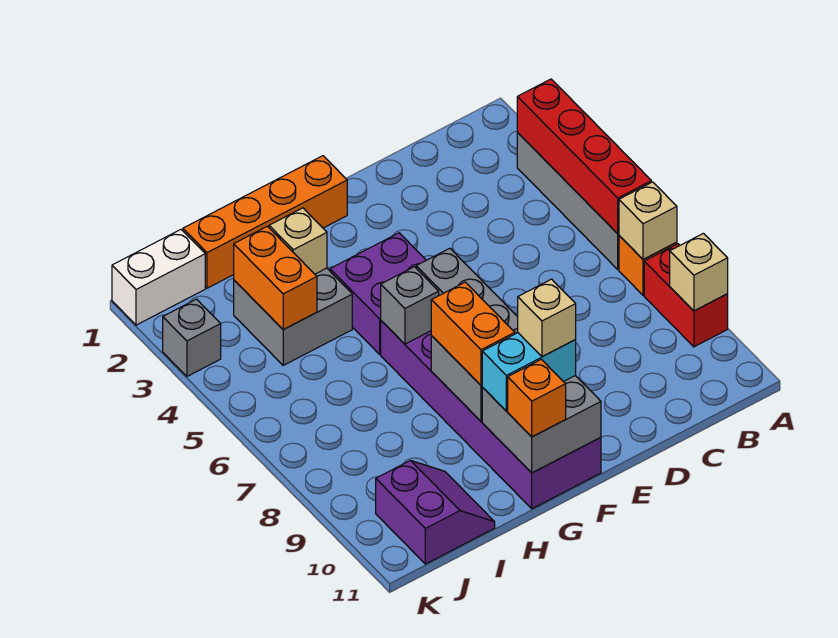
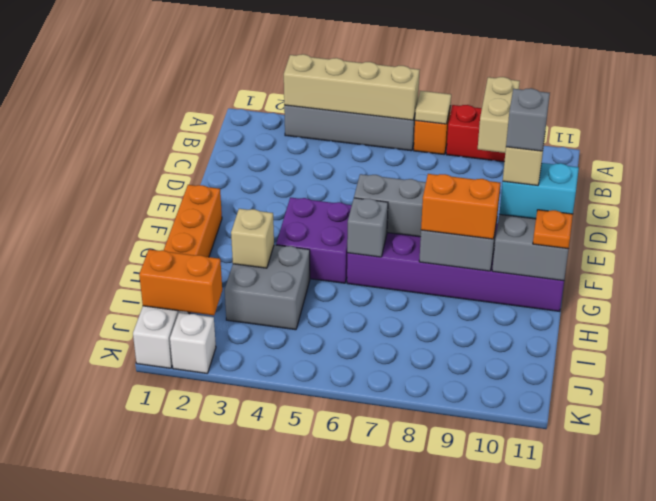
red brick A3:A6 level 2 -> tan brick A3:A6 level 2
tan brick A7 level 2 -> tan tile A7 level 2
tan brick A9 level 2 -> tan brick A9:B9 level 2
cyan brick F10:G10 level 3 -> cyan brick F10:F11 level 3
orange brick G11 level 3 -> orange plate G11 level 3
orange brick I3:I4 level 2 -> orange brick J1:J2 level 2
purple slope I10:J11 level 1 top J -> none
none -> white brick K2 level 1
grey brick K3 level 1 -> grey brick F10 level 5

